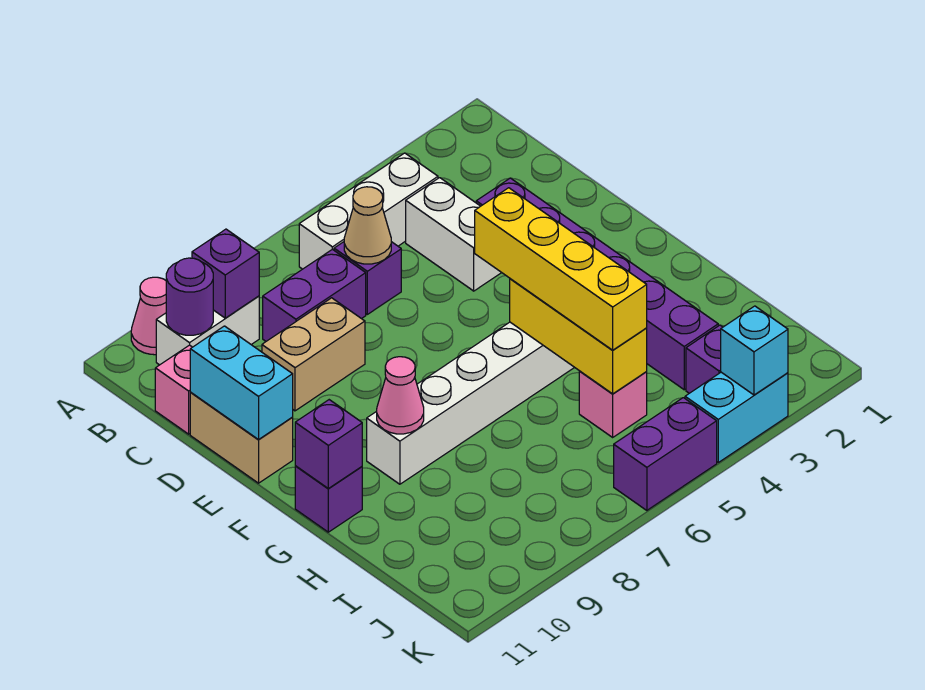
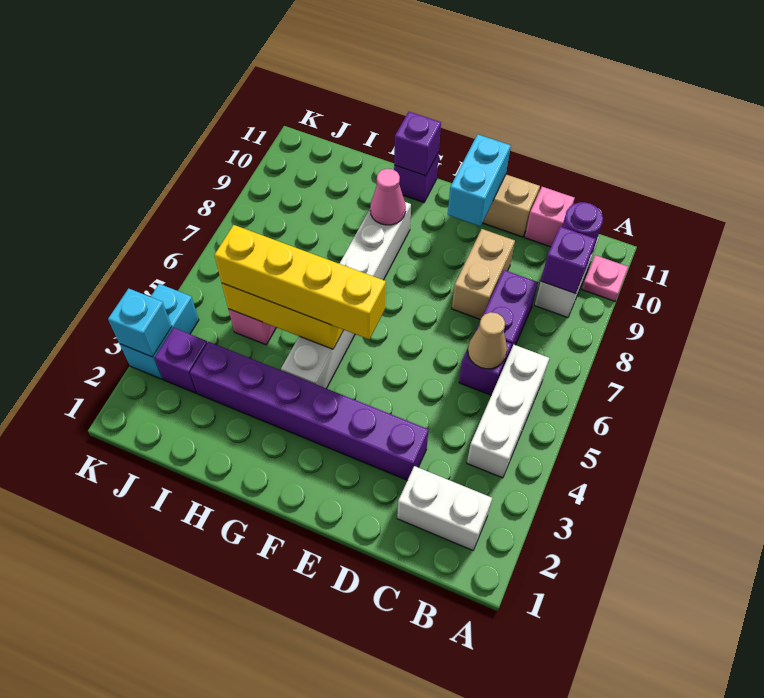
pink cone A10 level 1 -> pink plate A10 level 1
white brick C4:D4 level 1 -> white brick B2:C2 level 1
cyan brick D11:E11 level 2 -> cyan brick E10:E11 level 2
purple brick K5:K6 level 1 -> none

